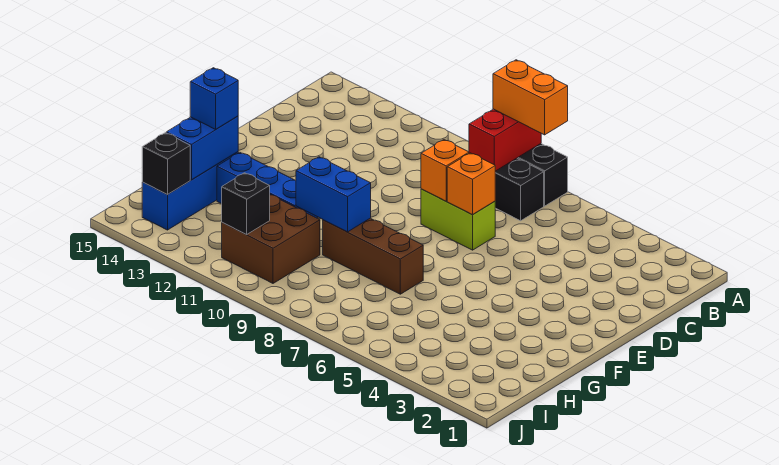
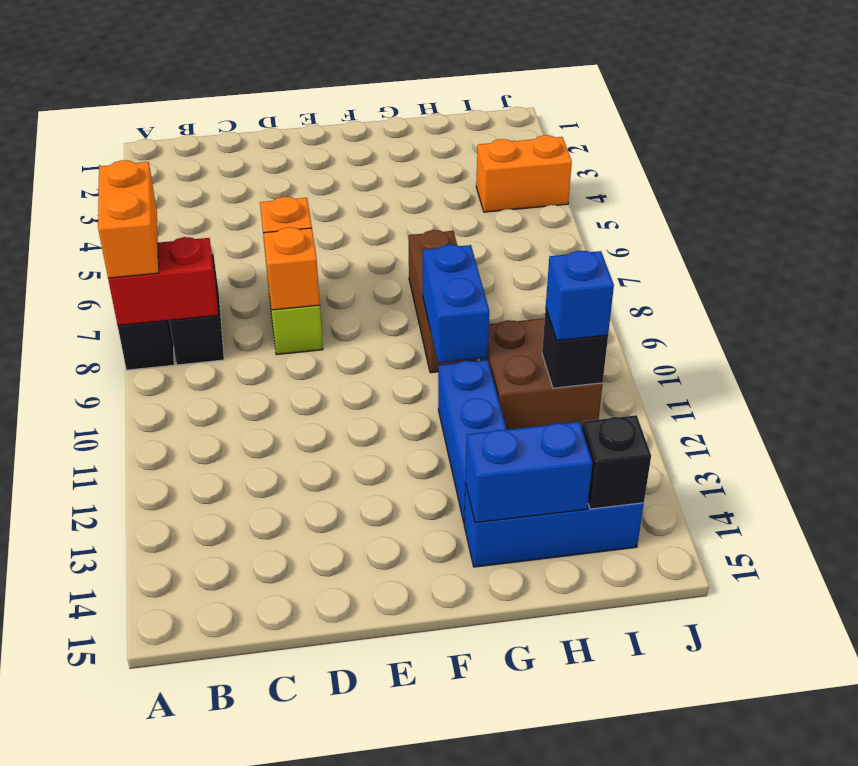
blue brick G14 level 3 -> blue brick I11 level 3
none -> orange brick I4:J4 level 1

